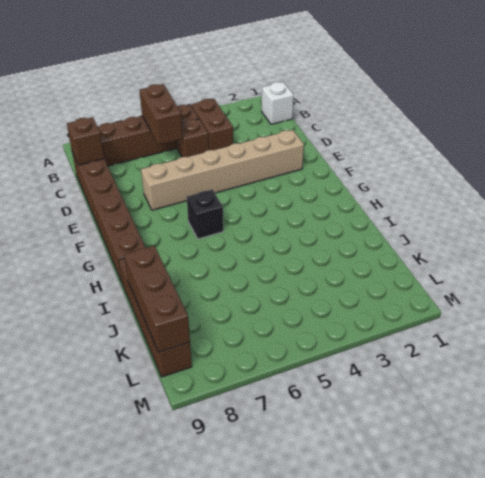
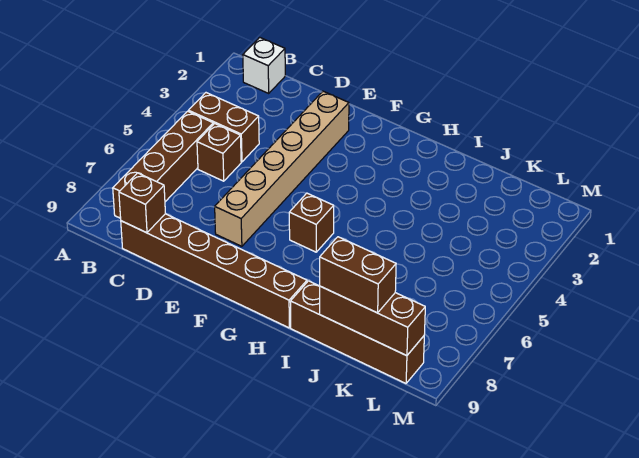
brown brick B6:C6 level 2 -> brown brick J9:K9 level 3
black brick G6 level 1 -> brown brick G6 level 1

